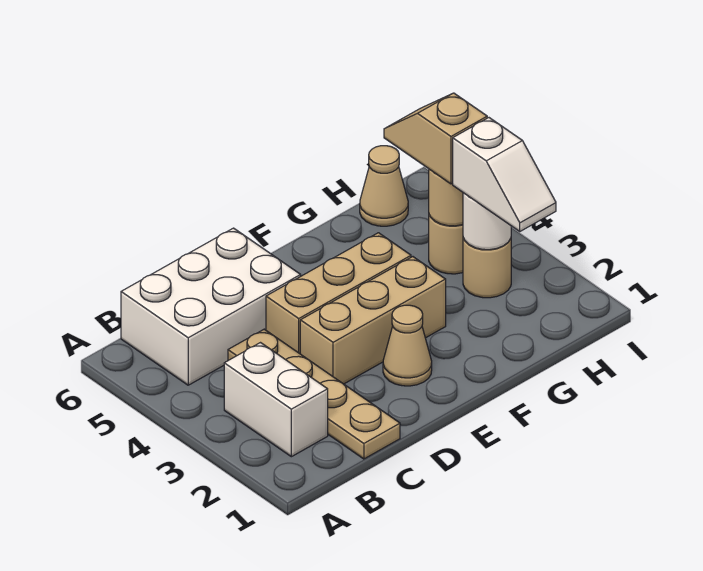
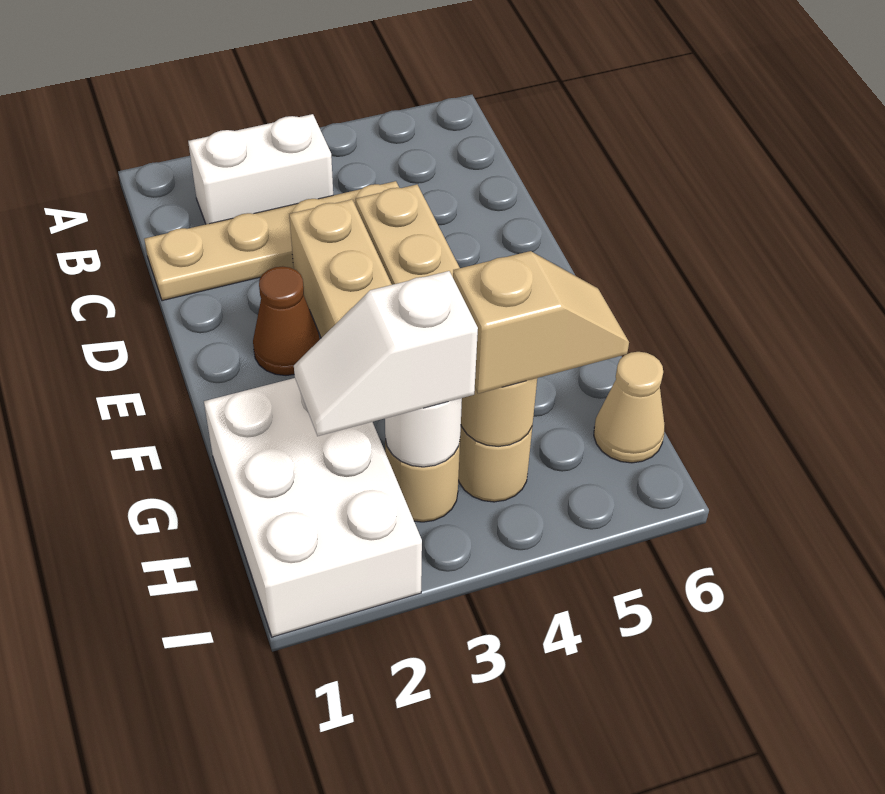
white brick B5:D6 level 1 -> white brick G1:I2 level 1
tan cone E2 level 1 -> brown cone E2 level 1

